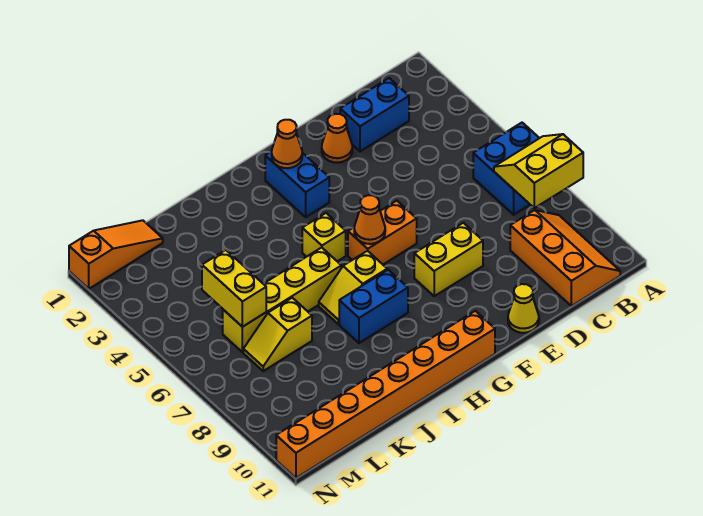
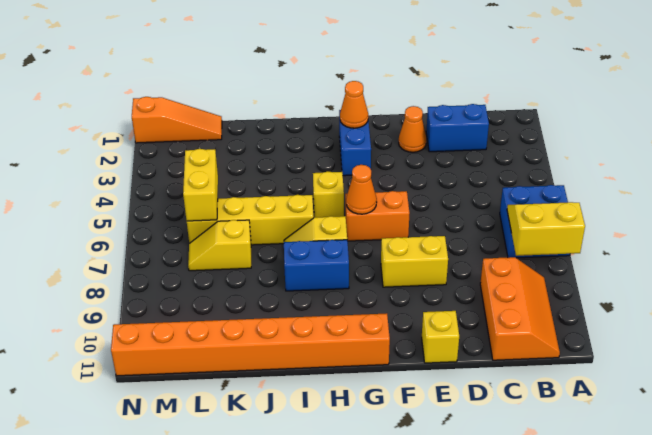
yellow cone E11 level 1 -> yellow brick E11 level 1

